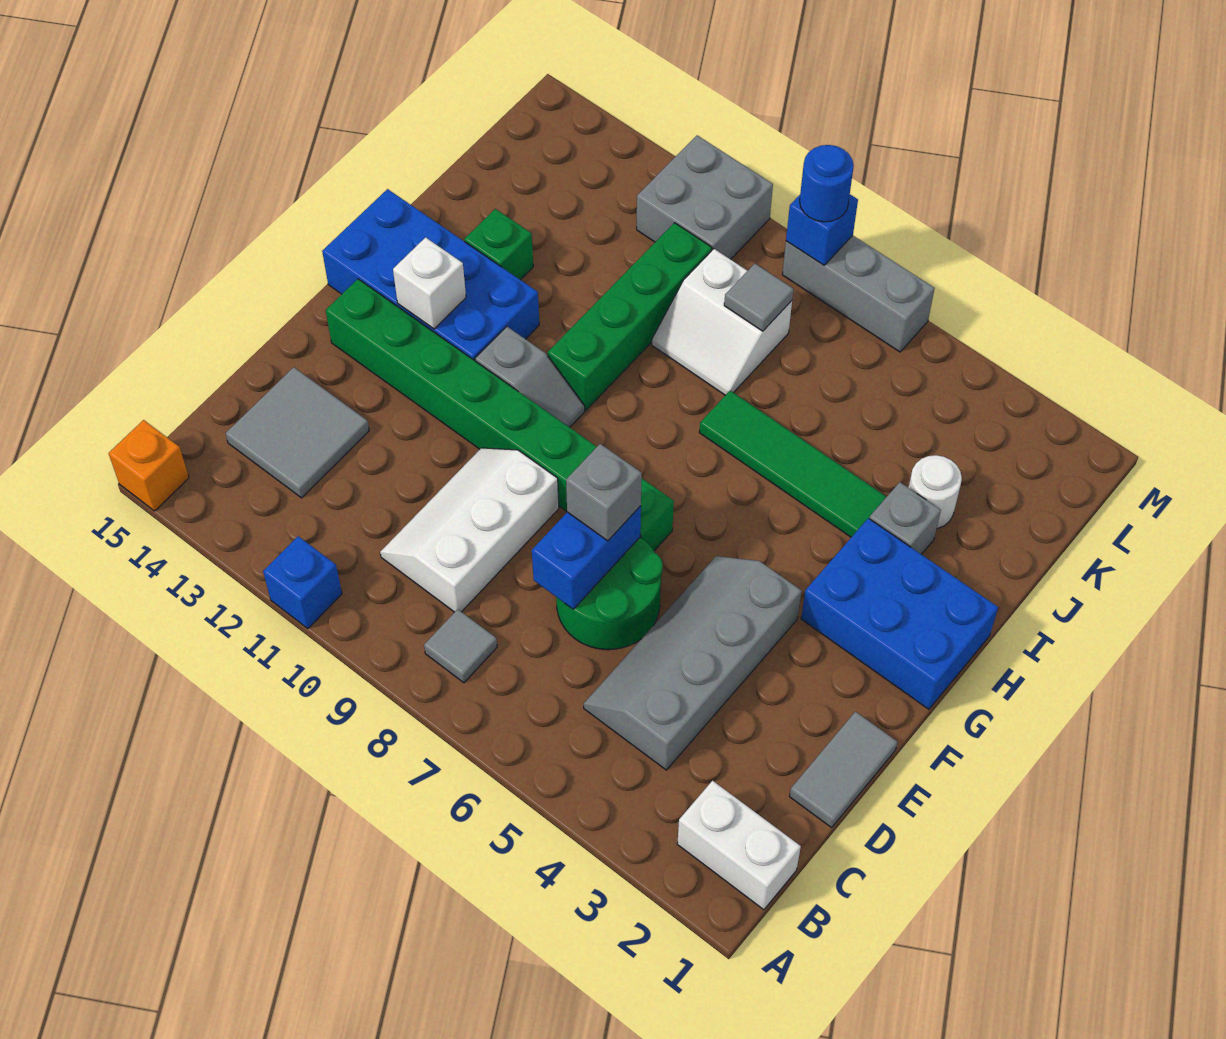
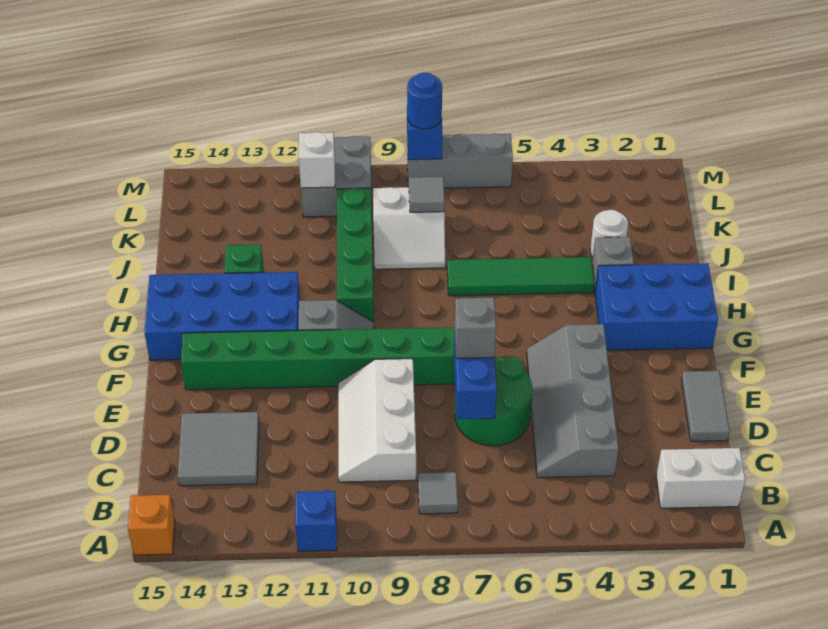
white brick G13 level 2 -> white brick L11 level 2

